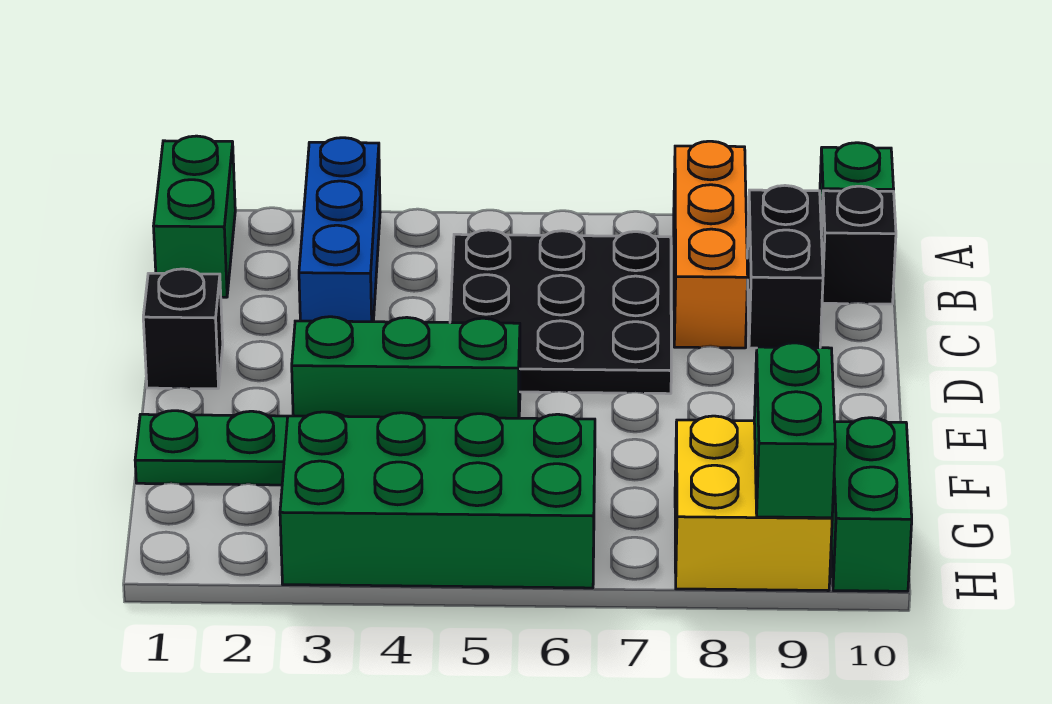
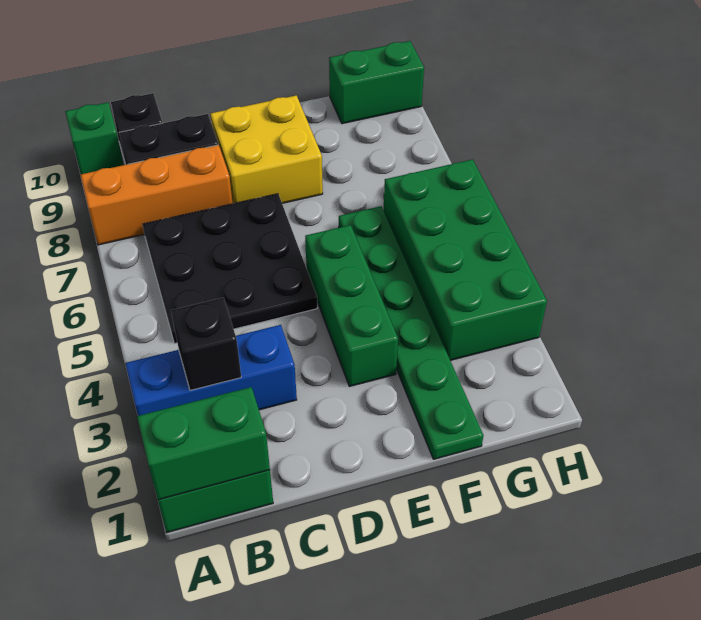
black brick D1 level 1 -> black brick B3 level 2
yellow brick G8:H9 level 1 -> yellow brick D8:E9 level 1
green brick G9:H9 level 2 -> green brick A1:B1 level 2

